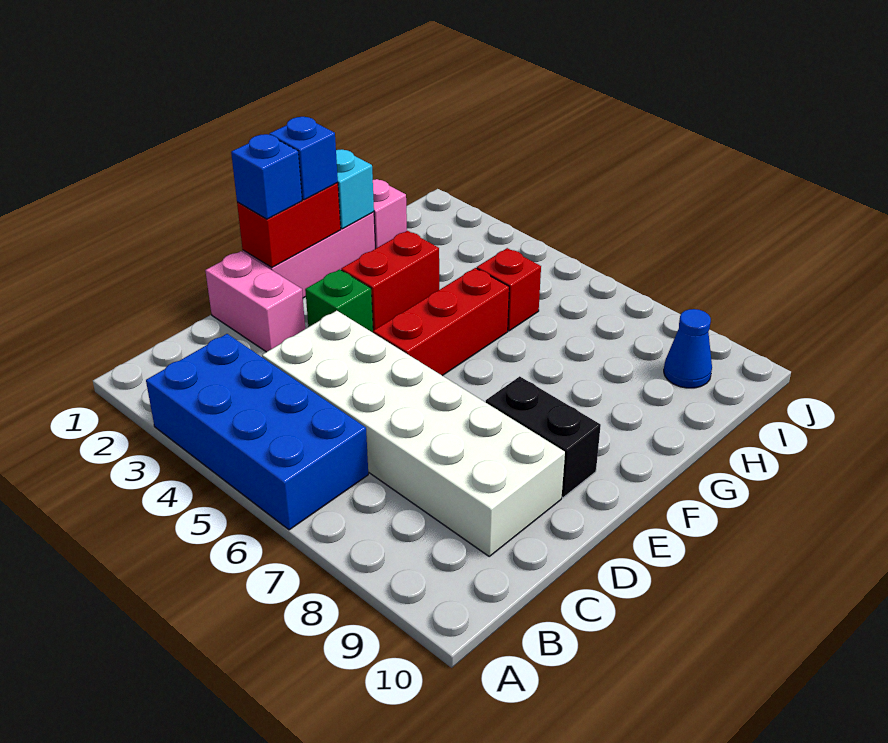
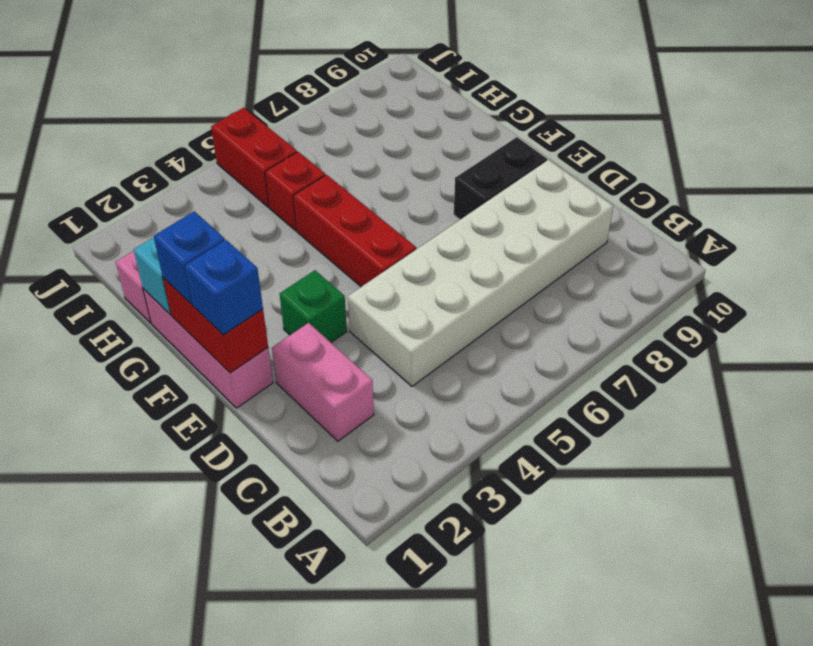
blue brick A3:B6 level 1 -> none
pink brick D1:D2 level 1 -> pink brick C2:D2 level 1
red brick F3:G3 level 1 -> red brick I5:J5 level 1
blue cone I9 level 1 -> none

